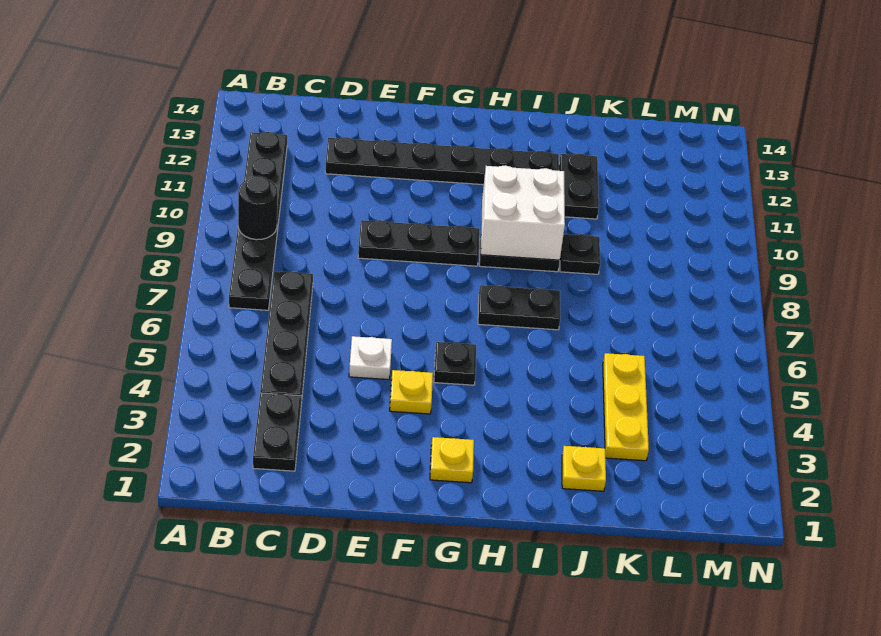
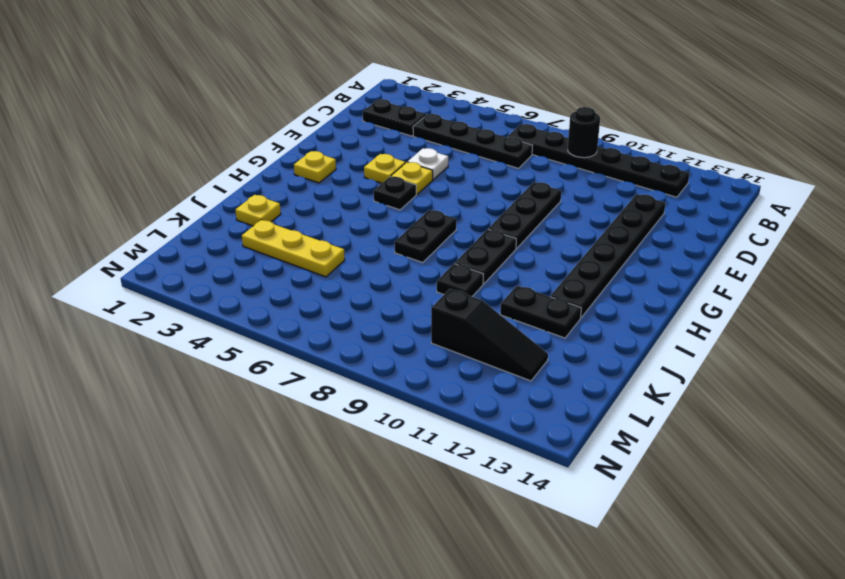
none -> yellow plate F5 level 1
white brick H9:I10 level 2 -> none
none -> black slope L10:L12 level 1 top 10

